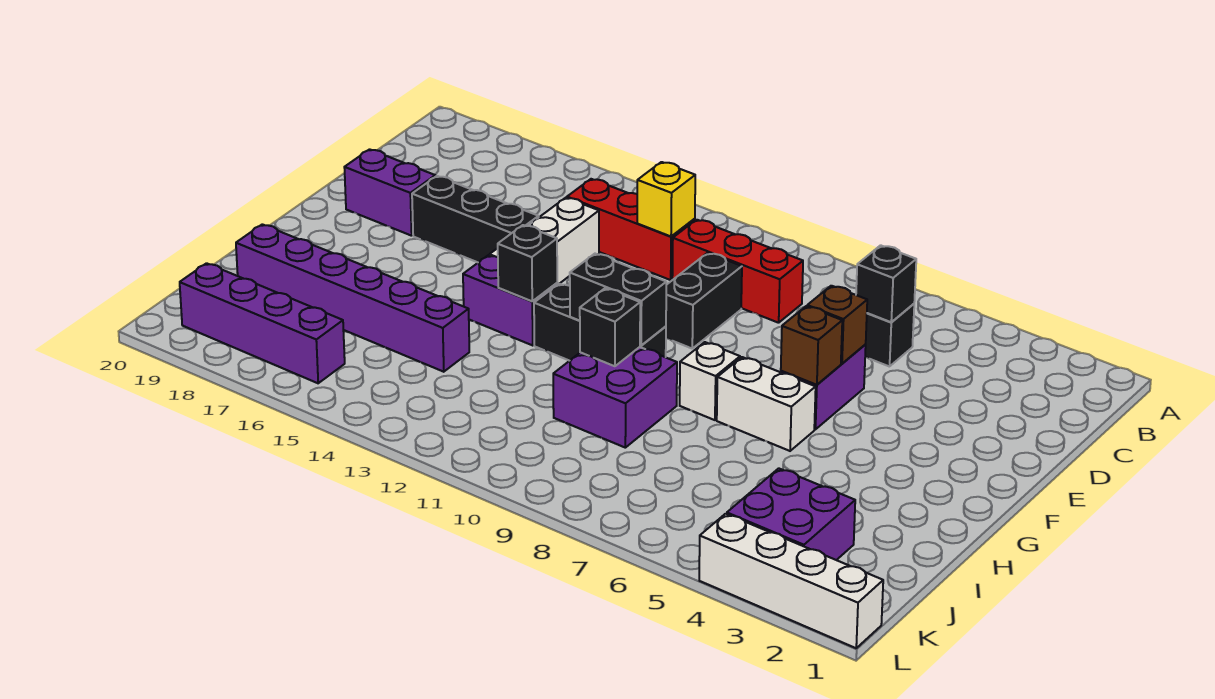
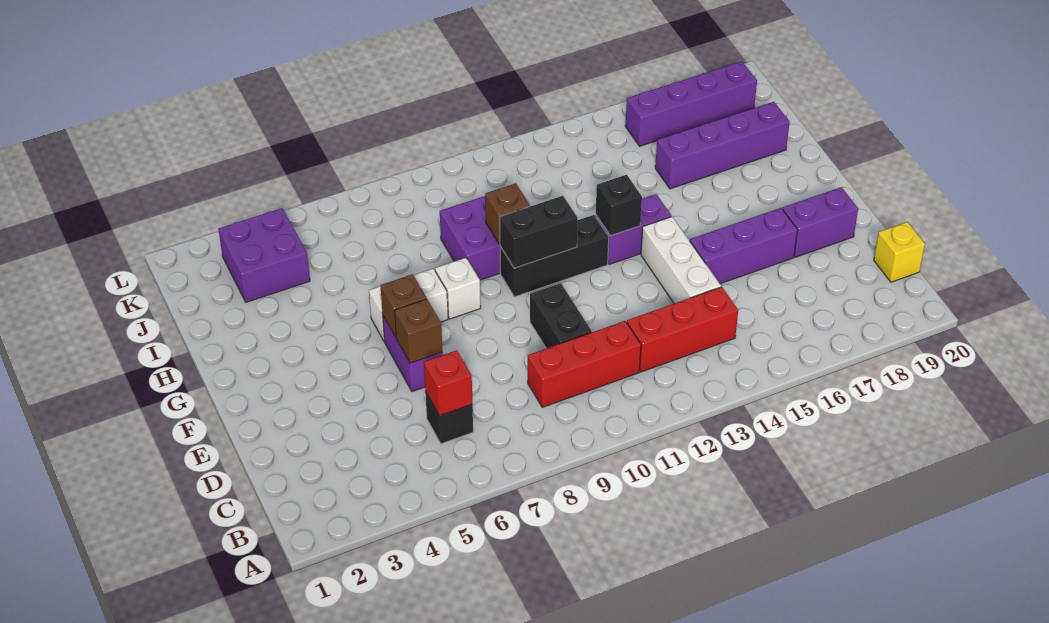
black brick C6 level 2 -> red brick C6 level 2
yellow brick C12 level 2 -> yellow brick C20 level 1
black brick E15:E17 level 1 -> purple brick E15:E17 level 1
black brick H10 level 2 -> brown brick H10 level 2
purple brick I14:I19 level 1 -> purple brick I16:I19 level 1
white brick L1:L4 level 1 -> none

